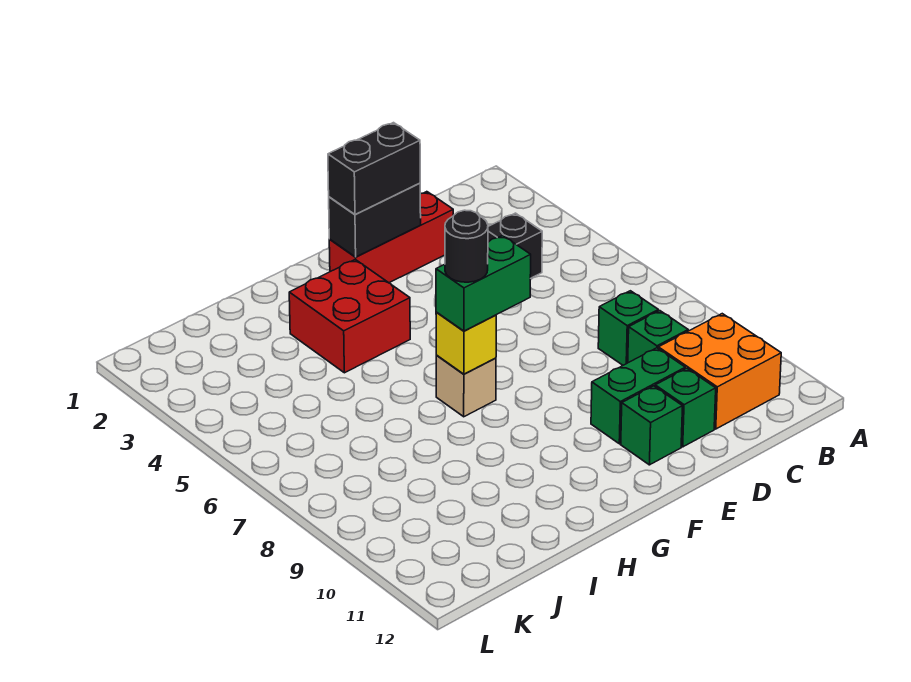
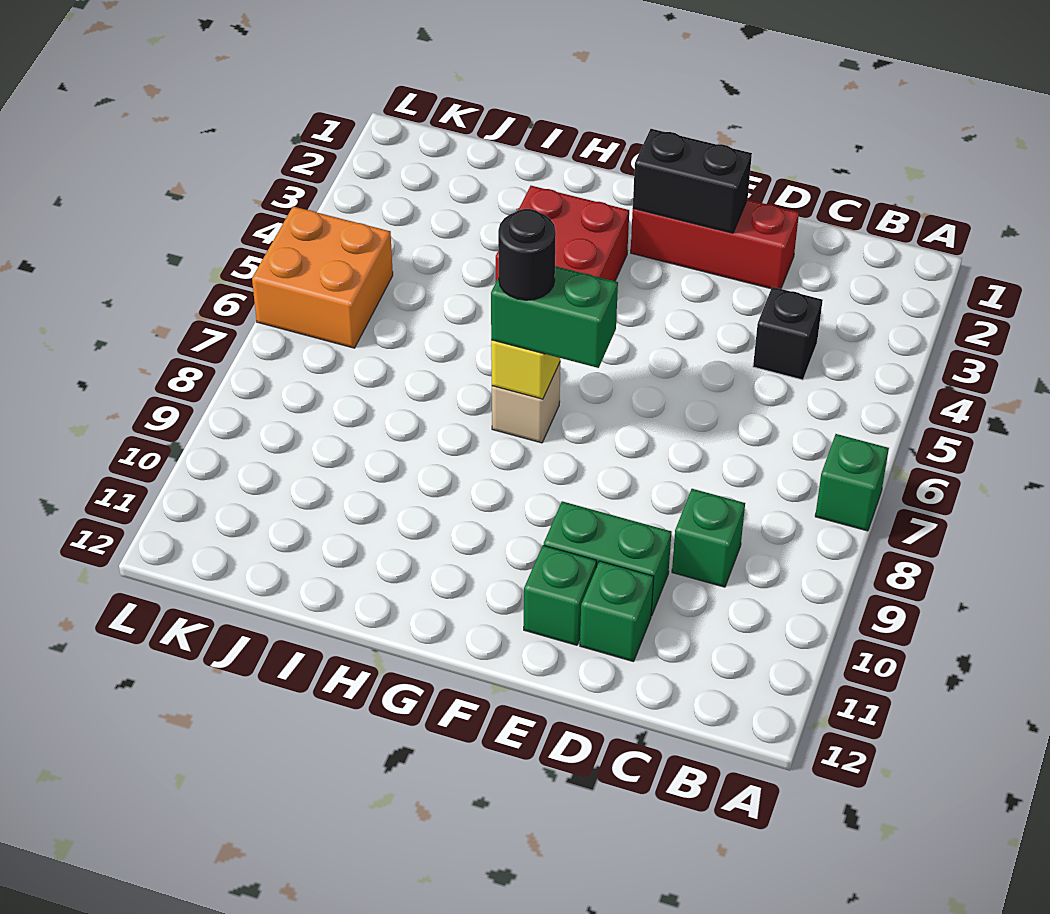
orange brick B10:C11 level 1 -> orange brick K5:L6 level 1
green brick C8 level 1 -> green brick A7 level 1
black brick E2:F2 level 3 -> none

